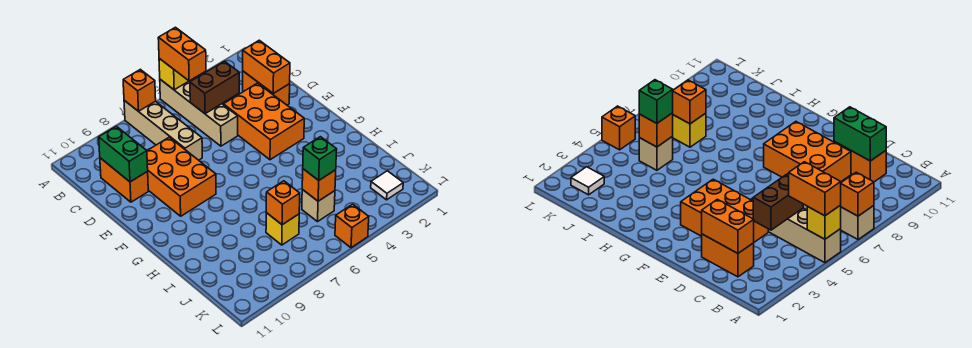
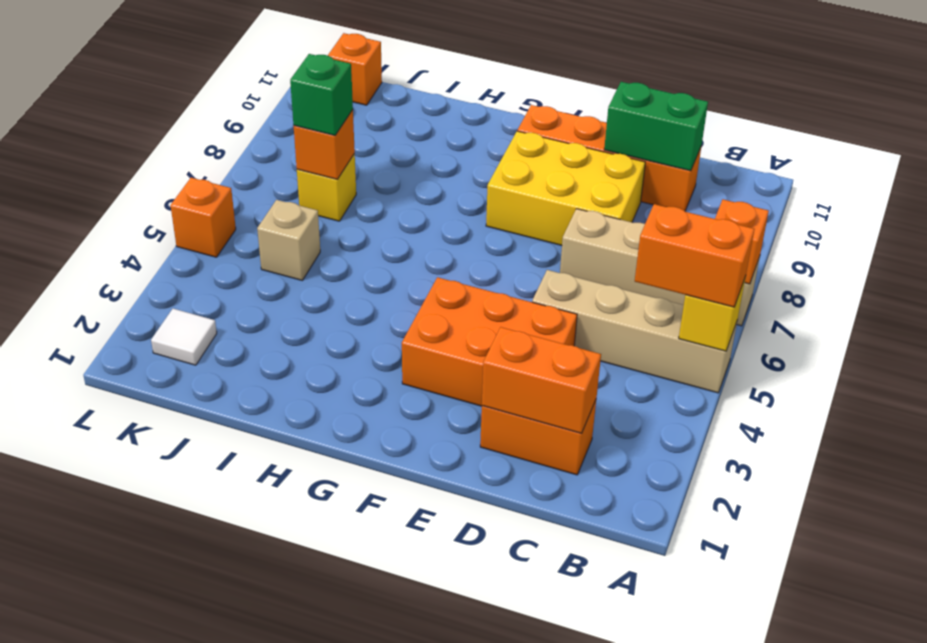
brown brick C4:C5 level 2 -> none
orange brick C10:D10 level 1 -> orange brick C10:F10 level 1
orange brick D8:F9 level 1 -> yellow brick D8:F9 level 1
orange brick J5 level 2 -> orange brick K11 level 1
green brick J5 level 3 -> green brick J7 level 3

